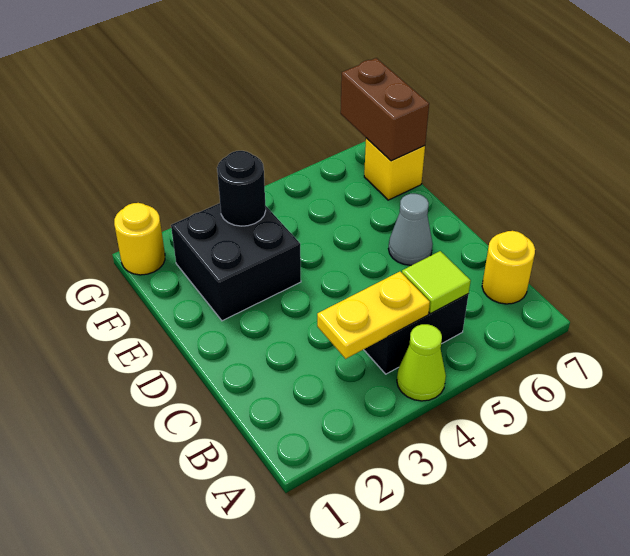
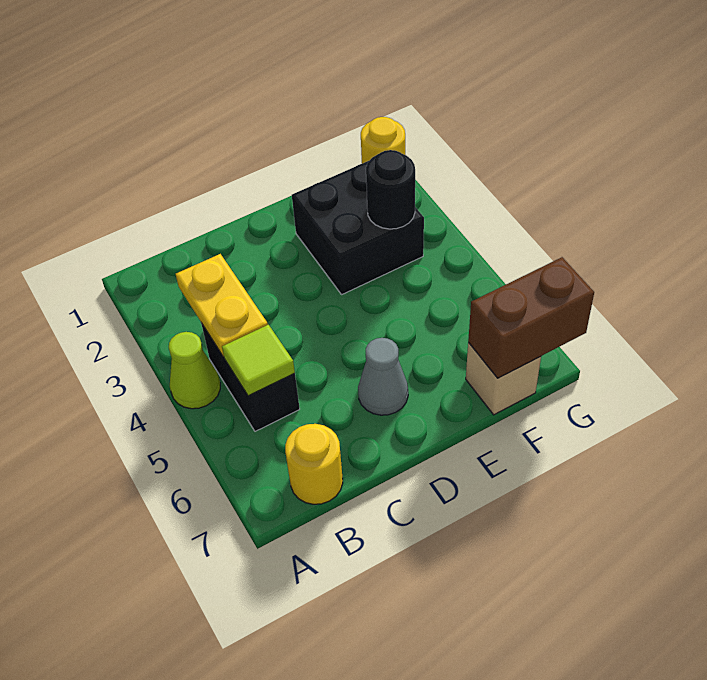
yellow brick F7 level 1 -> tan brick F7 level 1

